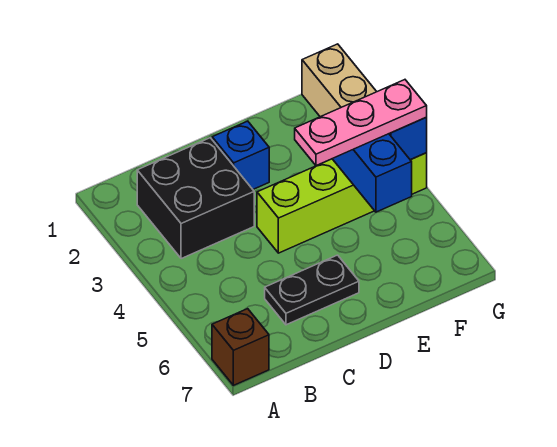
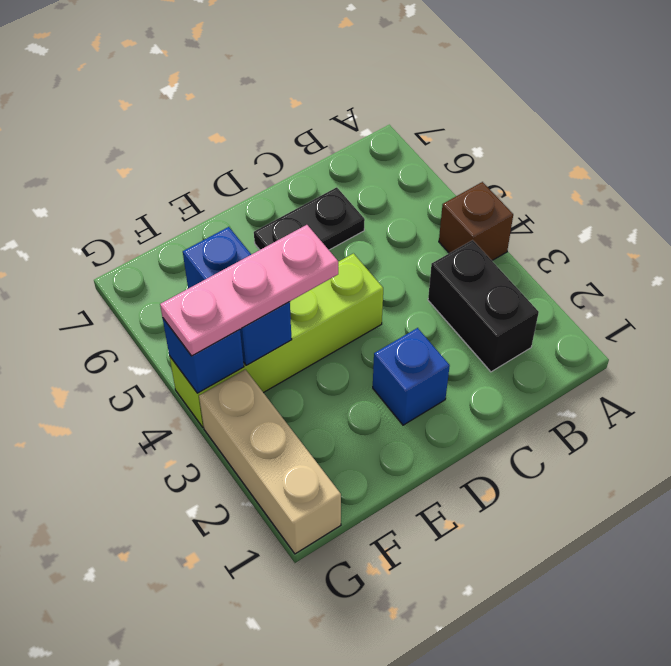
brown brick A7 level 1 -> brown brick A4 level 1
black brick B2:C3 level 1 -> black brick B2:B3 level 1

